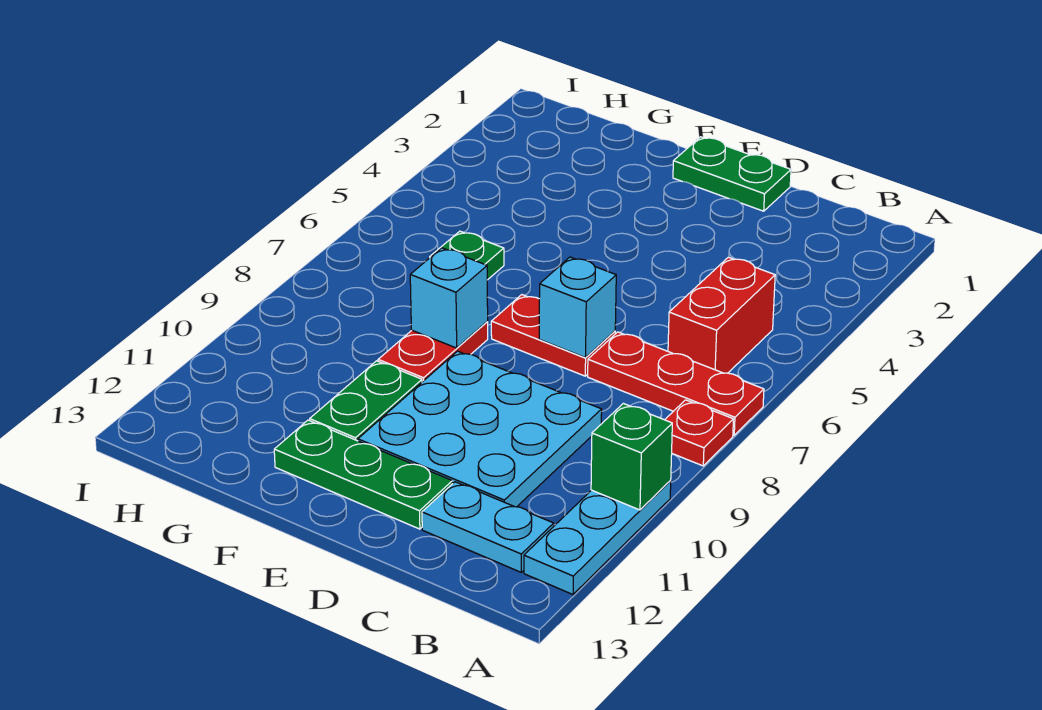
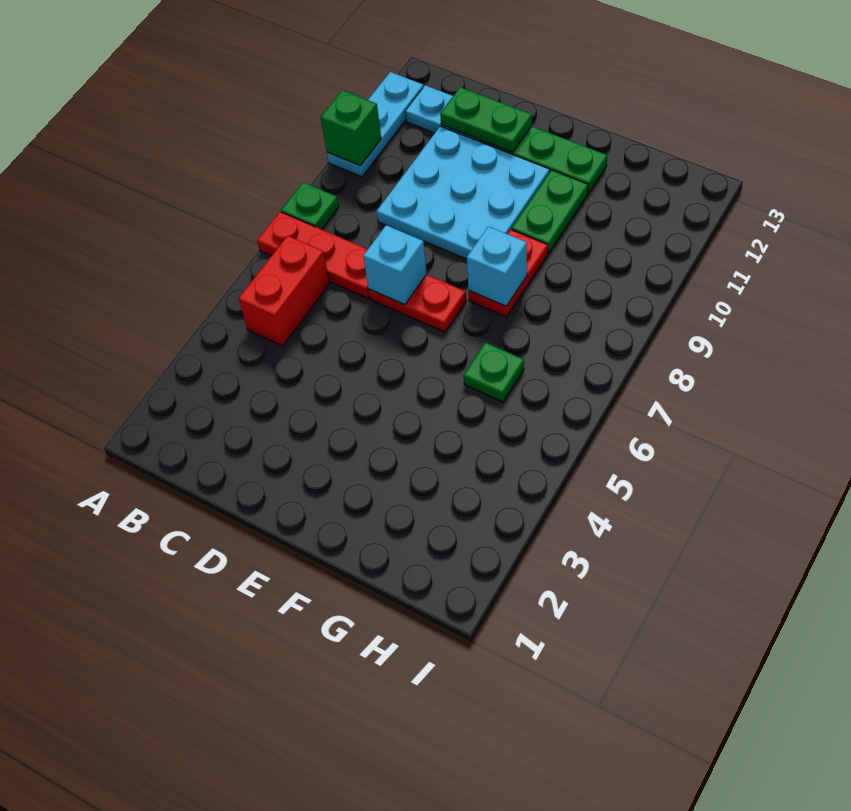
red plate A8 level 1 -> green plate A8 level 1
green plate D1:E1 level 1 -> green plate C12:D12 level 2

